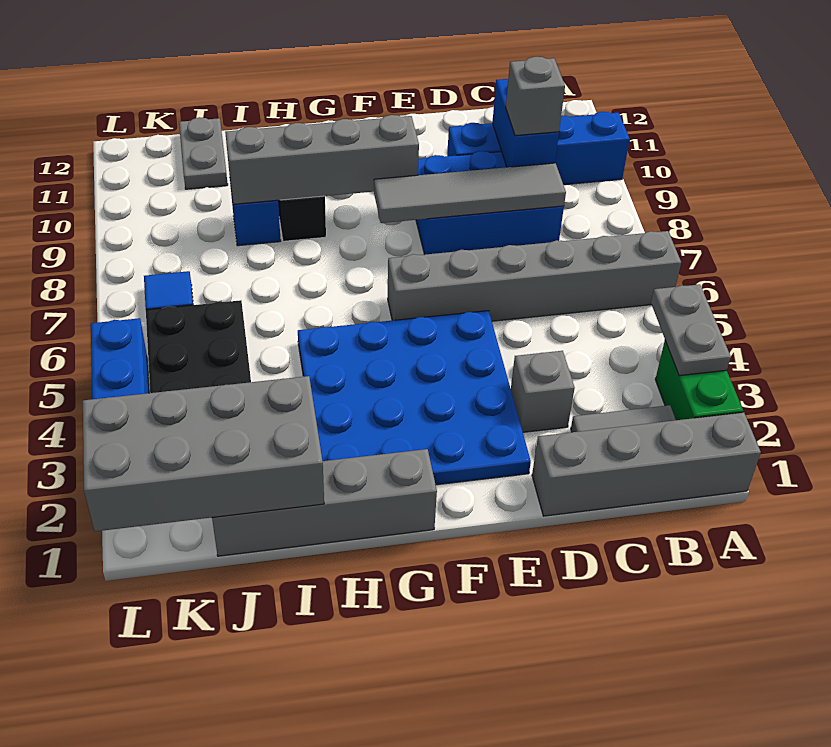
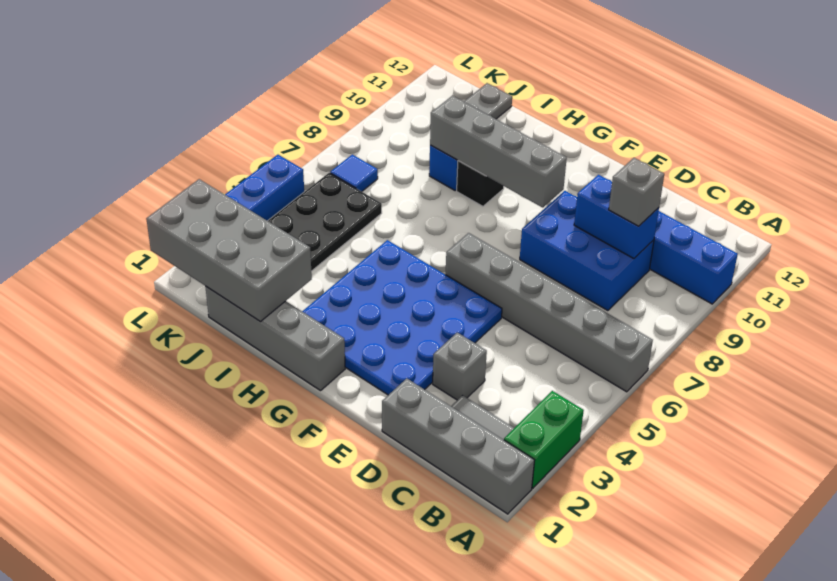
grey plate A3:A4 level 2 -> none
grey tile C8:F8 level 2 -> none
blue brick C9:C10 level 2 -> blue brick C9:D9 level 2

